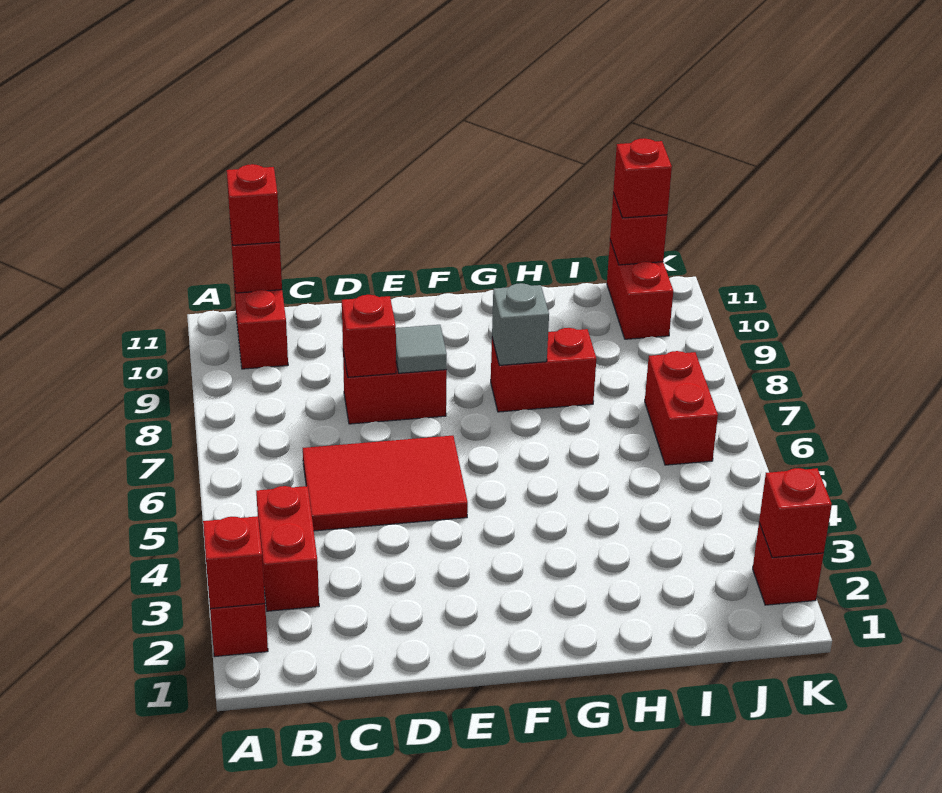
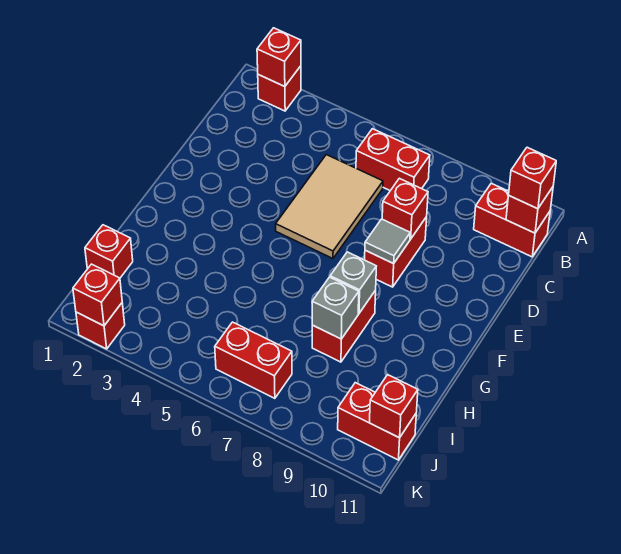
red brick B3:B4 level 1 -> red brick B6:B7 level 1
red tile C5:E6 level 1 -> tan tile C5:E6 level 1
none -> grey brick H8 level 2
red brick J11 level 3 -> red brick I1 level 1

